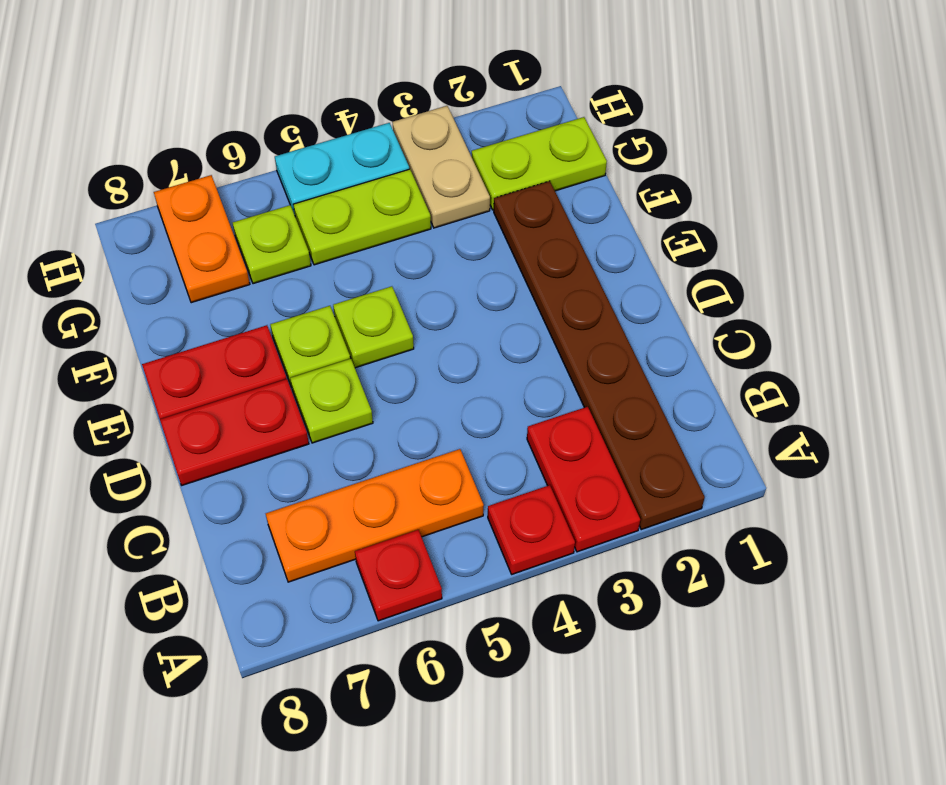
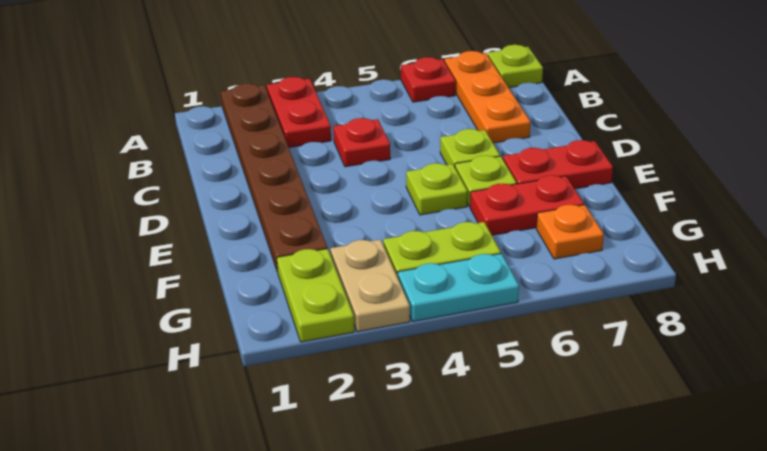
red plate A4 level 1 -> red plate C4 level 1
orange plate B5:B7 level 1 -> orange plate A7:C7 level 1
red plate D7:D8 level 1 -> red plate F6:F7 level 1
lime plate G1:G2 level 1 -> lime plate G2:H2 level 1
lime plate G6 level 1 -> lime plate A8 level 1
orange plate G7:H7 level 1 -> orange plate G7 level 1

